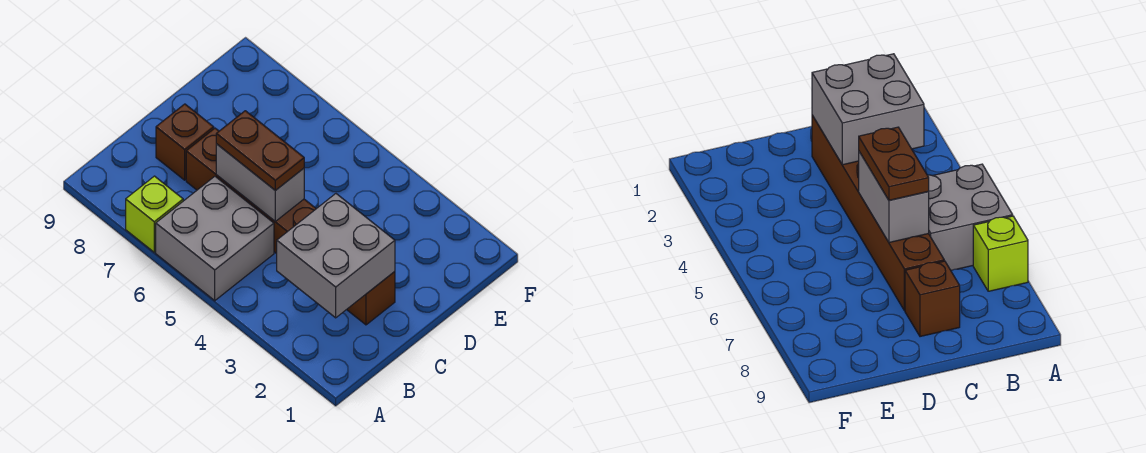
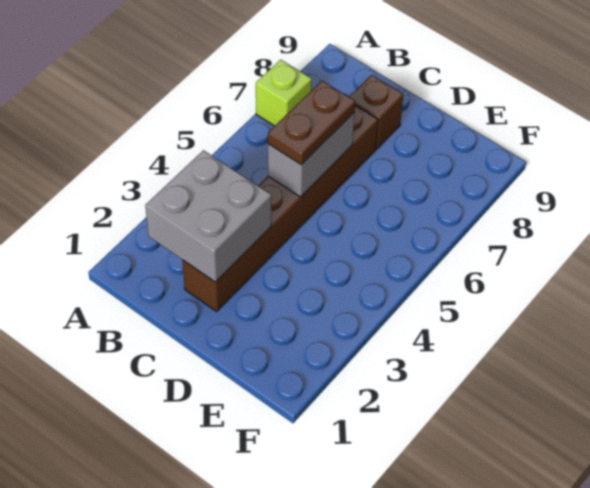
grey brick A5:B6 level 1 -> none

